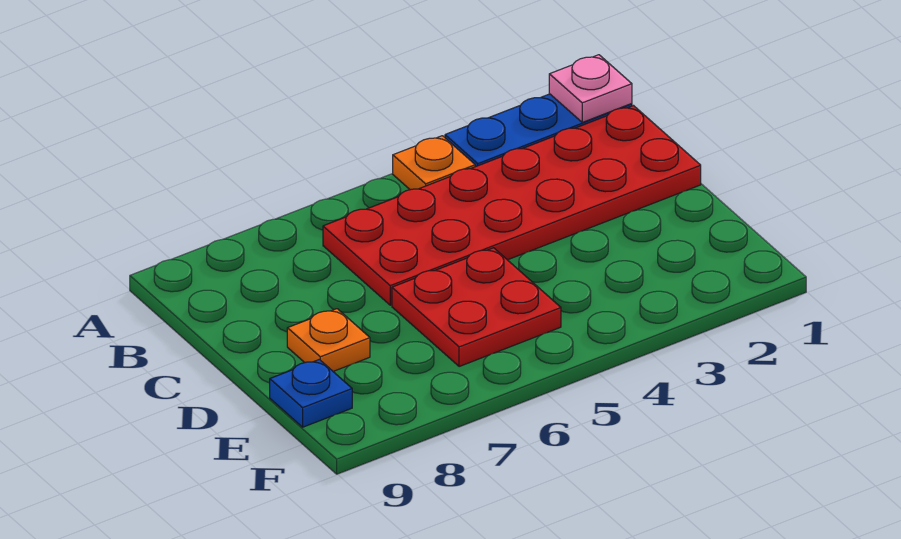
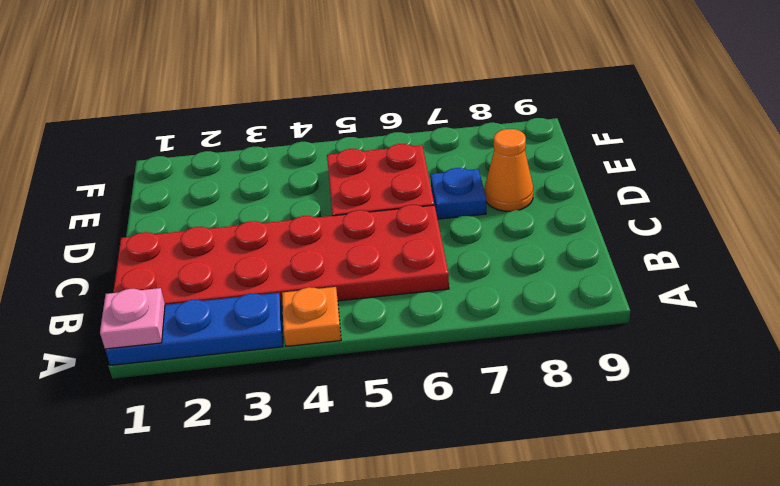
orange plate D8 level 1 -> orange cone D8 level 1
blue plate E9 level 1 -> blue plate D7 level 1

